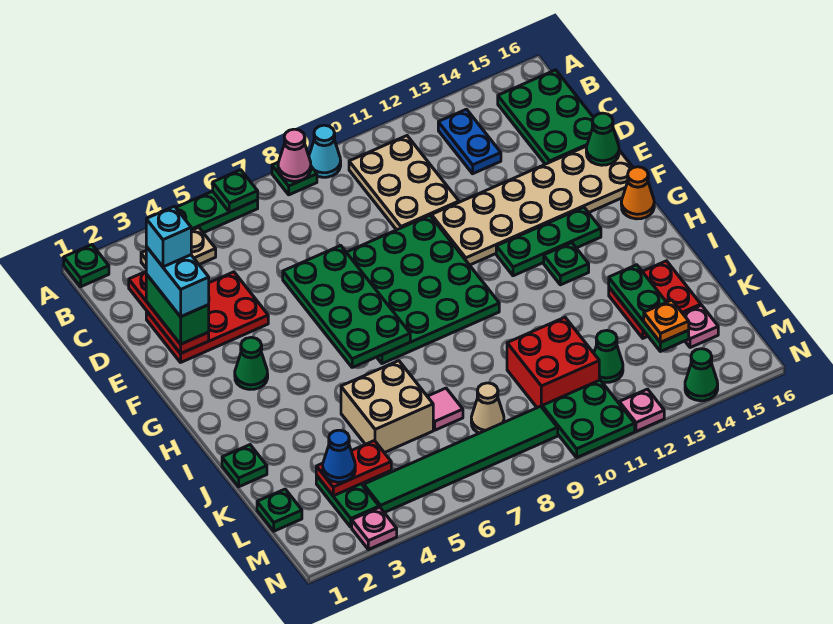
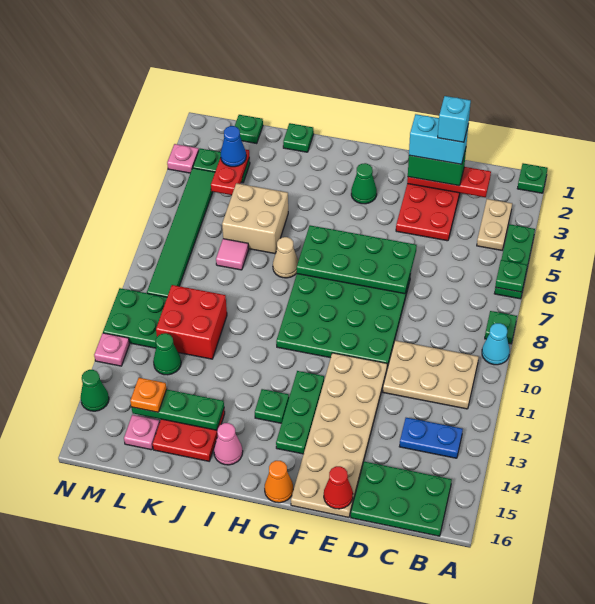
pink cone A8 level 2 -> pink cone I15 level 1
green cone E16 level 2 -> red cone E16 level 2
tan cone L8 level 1 -> tan cone I7 level 1

